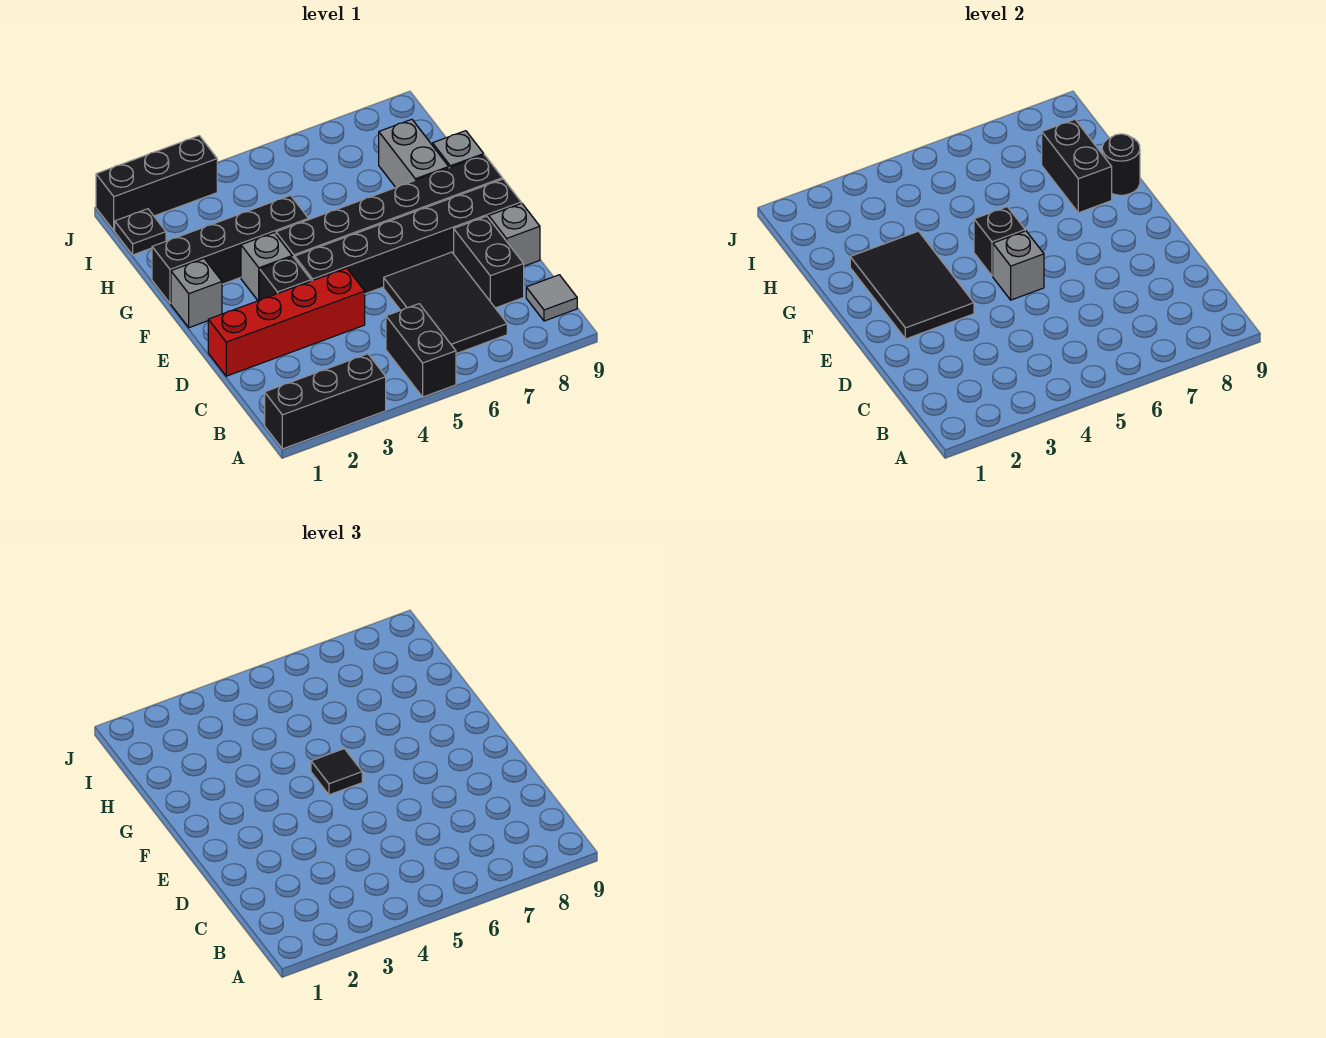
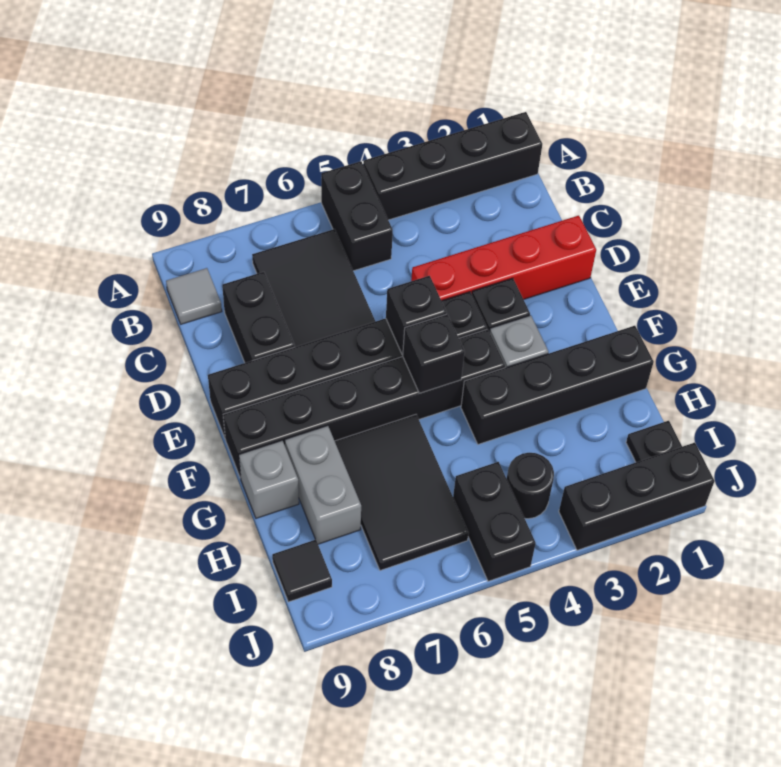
black brick A1:A3 level 1 -> black brick A1:A4 level 1
grey brick D9 level 1 -> none
black tile E2:G3 level 2 -> black tile G6:I7 level 1
grey brick E5 level 2 -> black brick E5 level 2
grey brick F1 level 1 -> none
black tile F5 level 3 -> black tile I9 level 1
black brick G8:H8 level 2 -> black brick I5:J5 level 1
black round brick G9 level 2 -> black round brick I4 level 1

